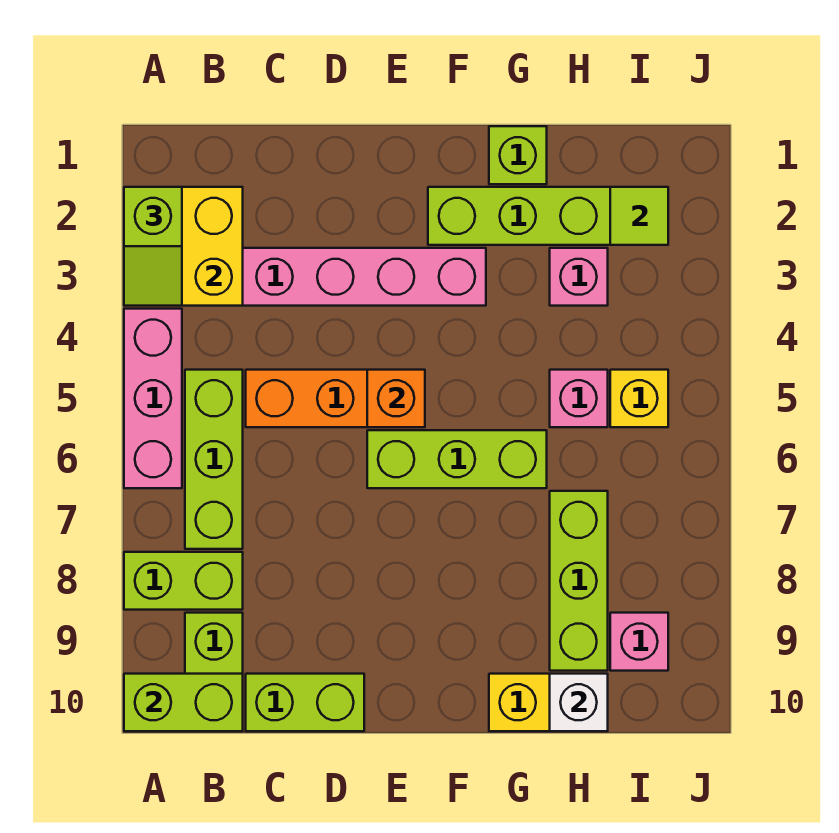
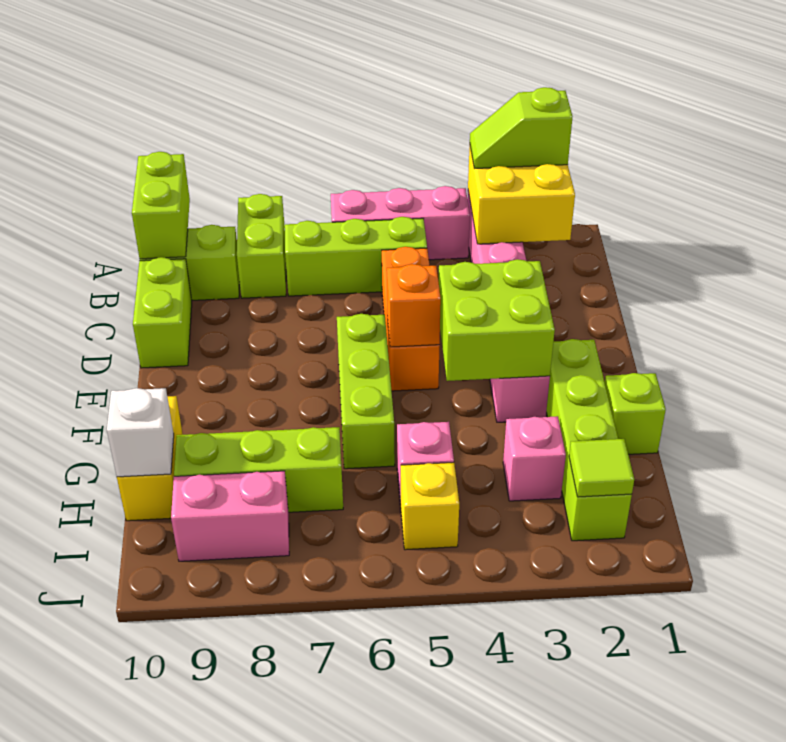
none -> lime brick E3:F4 level 2
pink brick I9 level 1 -> pink brick I8:I9 level 1

